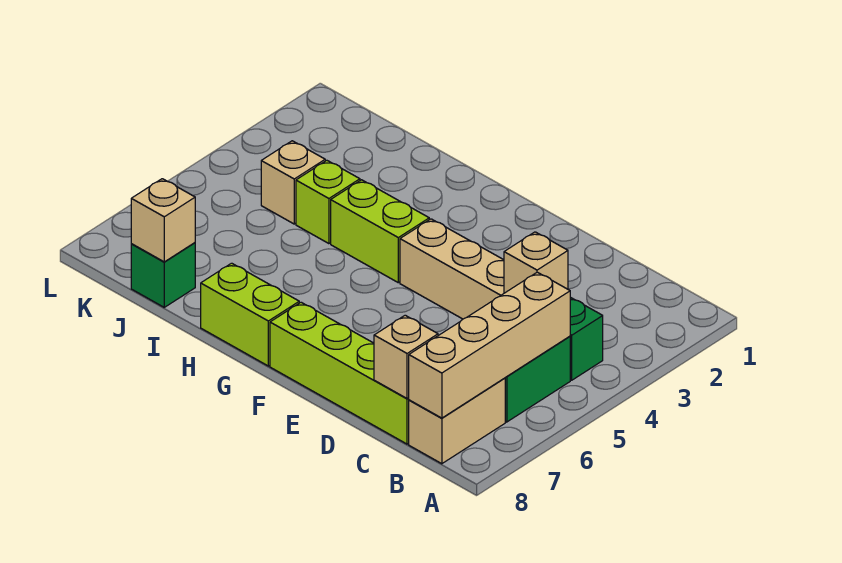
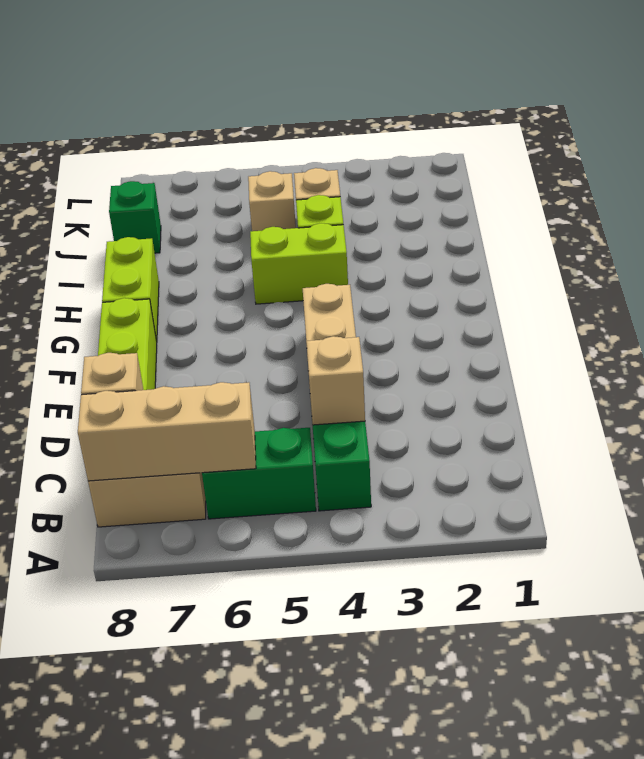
tan brick B5:B8 level 2 -> tan brick B6:B8 level 2
lime brick G4:H4 level 1 -> lime brick H4:H5 level 1
tan brick J8 level 2 -> tan brick J5 level 1

